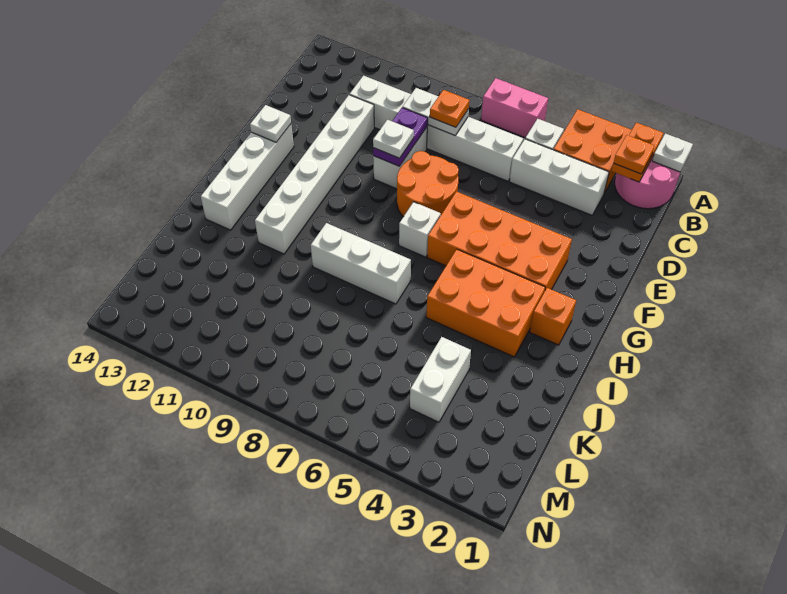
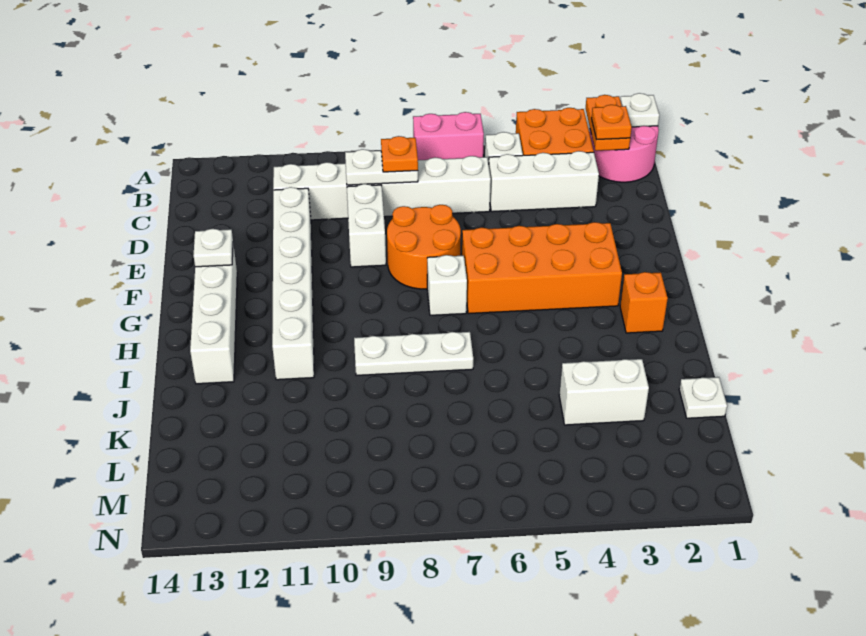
purple plate D9:E9 level 2 -> none
white plate E9 level 3 -> white plate K1 level 1
orange brick H3:I5 level 1 -> none
white brick I7:I9 level 1 -> white plate I7:I9 level 1
white brick K4:L4 level 1 -> white brick K3:K4 level 1

